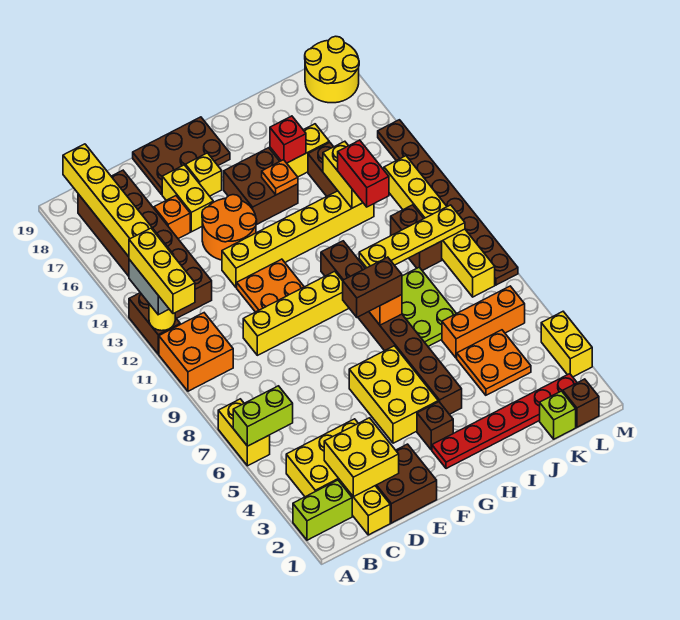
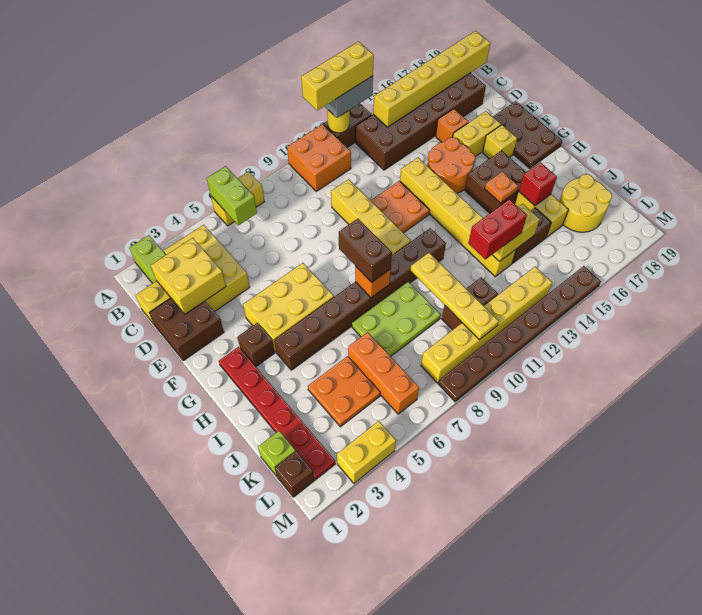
yellow round brick L18:M19 level 1 -> yellow round brick J17:K18 level 1

